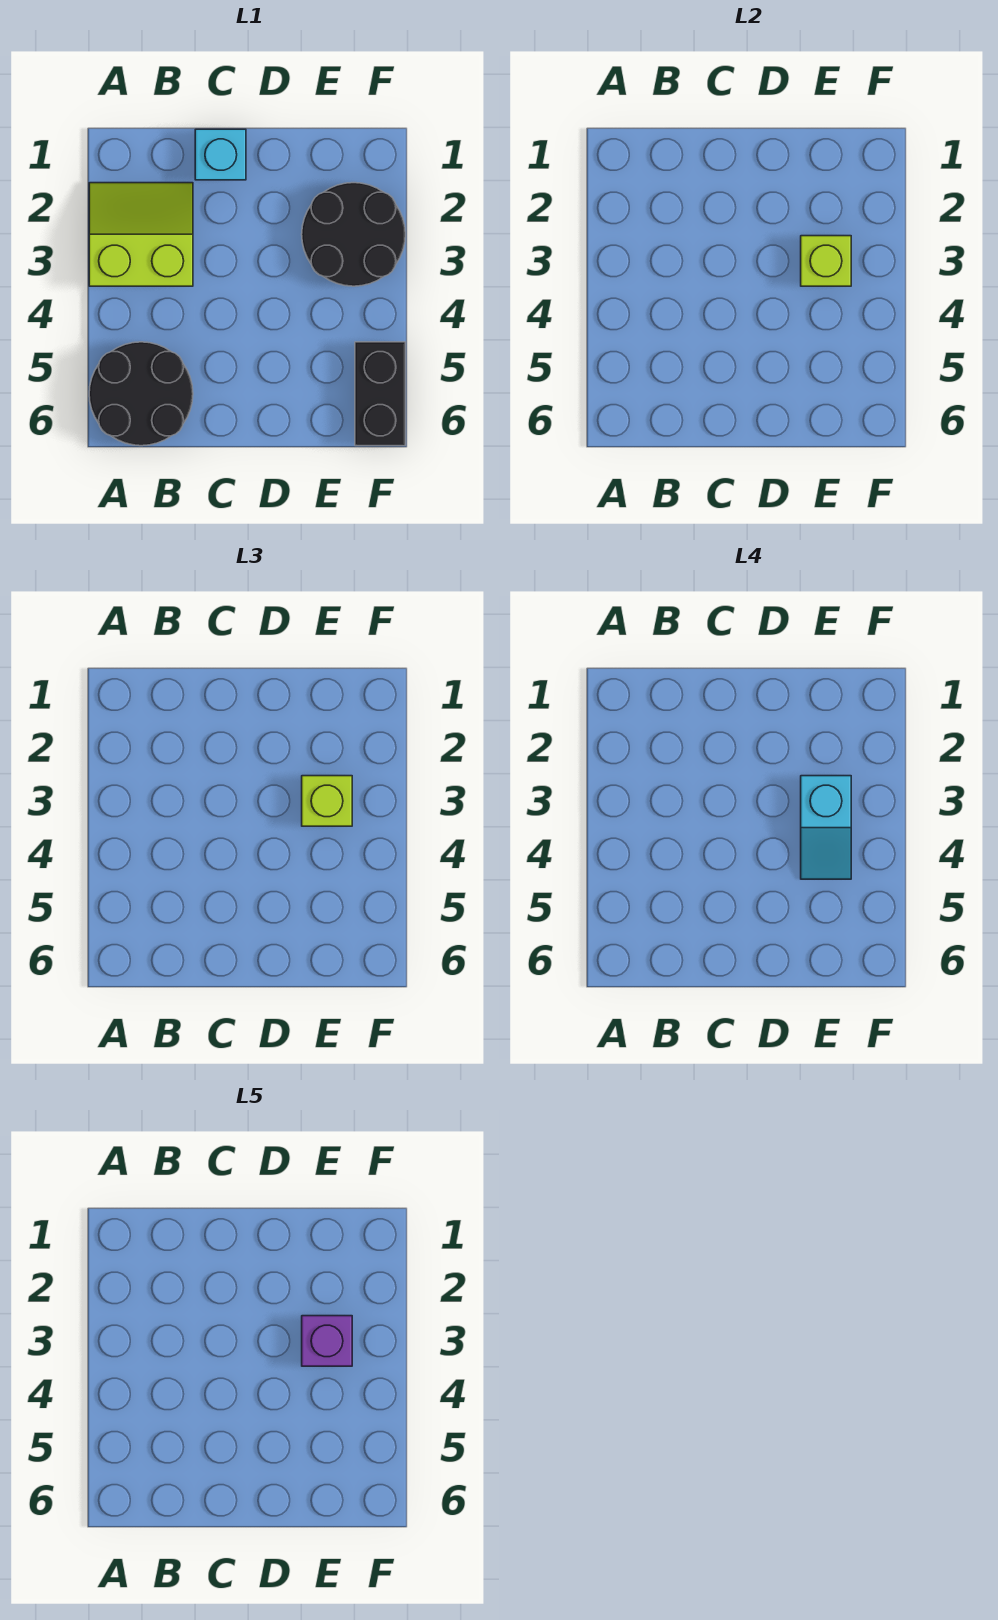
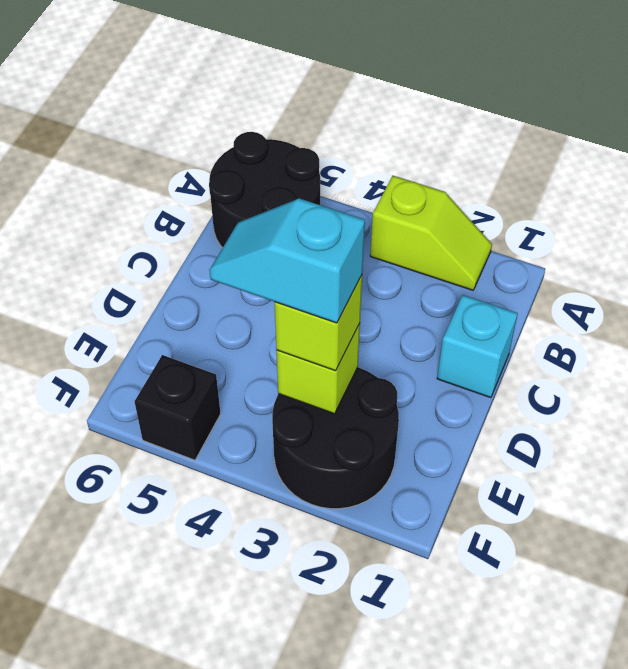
lime slope A2:B3 level 1 top 3 -> lime slope A2:A3 level 1 top 3
purple brick E3 level 5 -> none
black brick F5:F6 level 1 -> black brick F5 level 1

